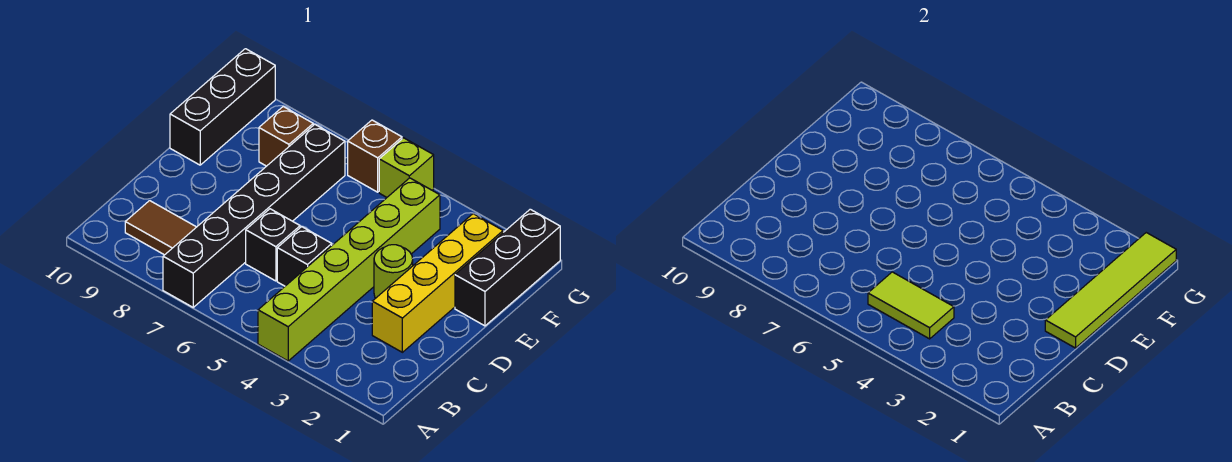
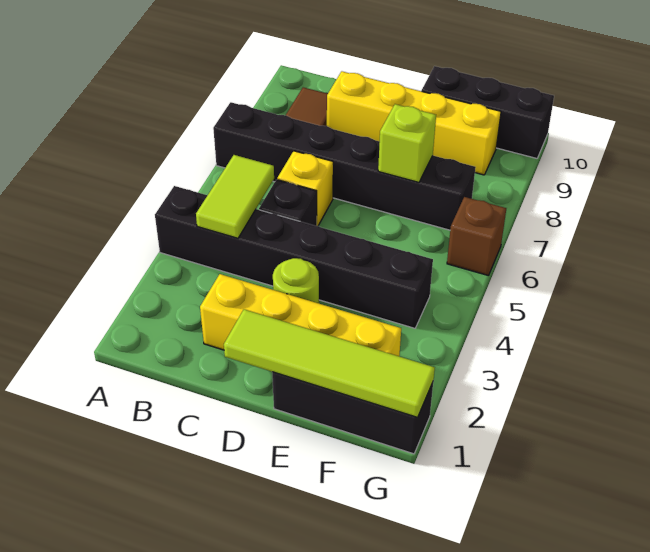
lime brick A4:F4 level 1 -> black brick A4:F4 level 1
black brick C6 level 1 -> yellow brick C6 level 1
none -> yellow brick C9:F9 level 1
brown brick F8 level 1 -> none
lime brick G5 level 1 -> lime brick E7 level 2

